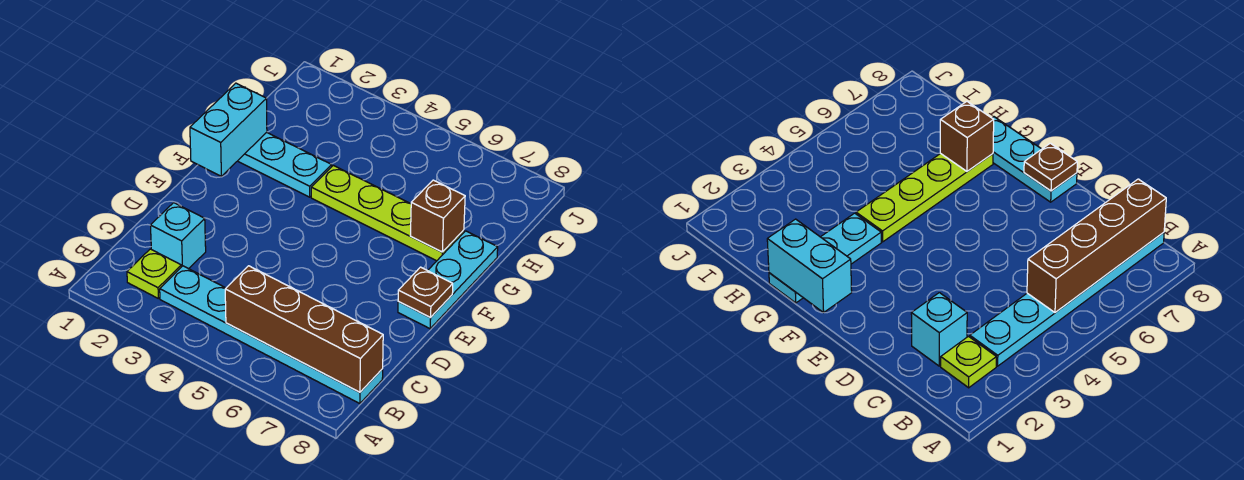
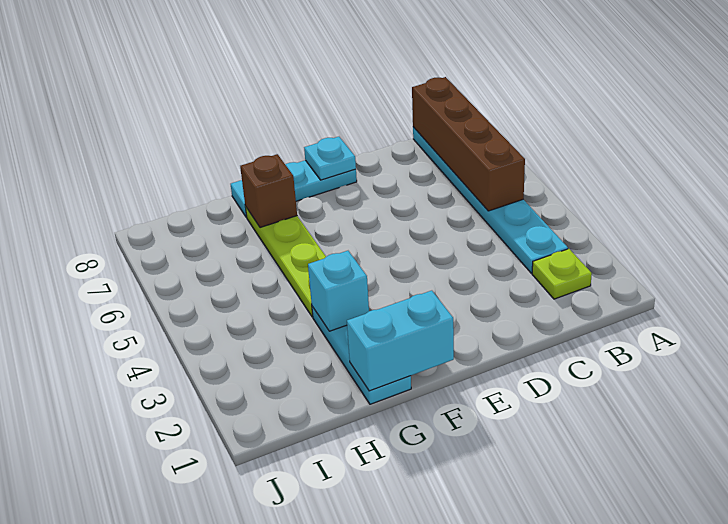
cyan brick C2 level 1 -> cyan brick G3 level 2
brown plate E8 level 2 -> cyan plate E8 level 2

